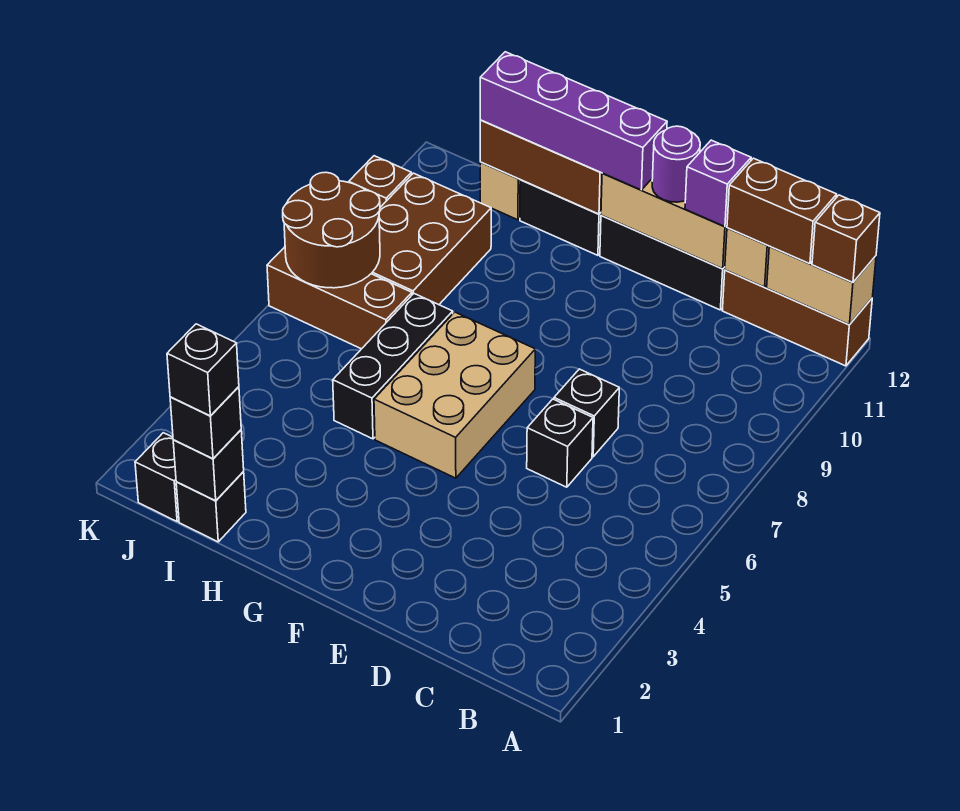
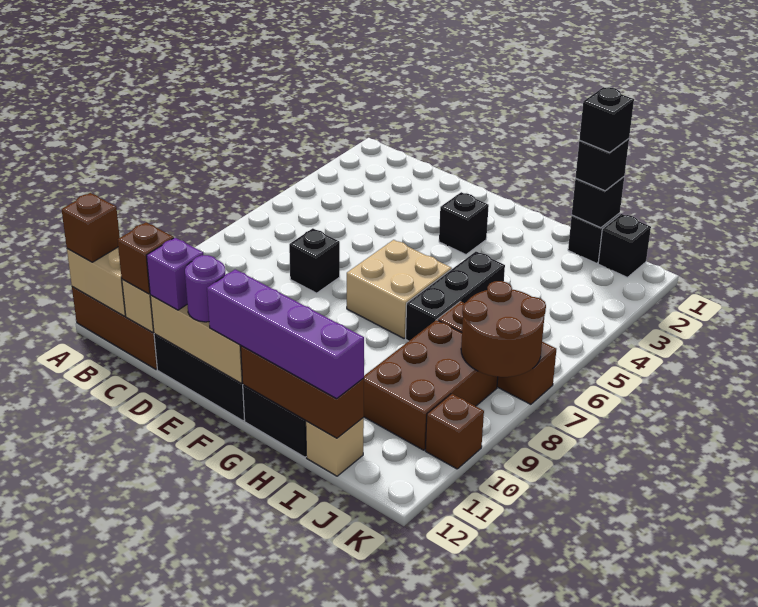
brown brick B12:C12 level 3 -> brown brick C12 level 3
black brick D6 level 1 -> black brick F3 level 1
tan brick F5:G7 level 1 -> tan brick F6:G7 level 1

